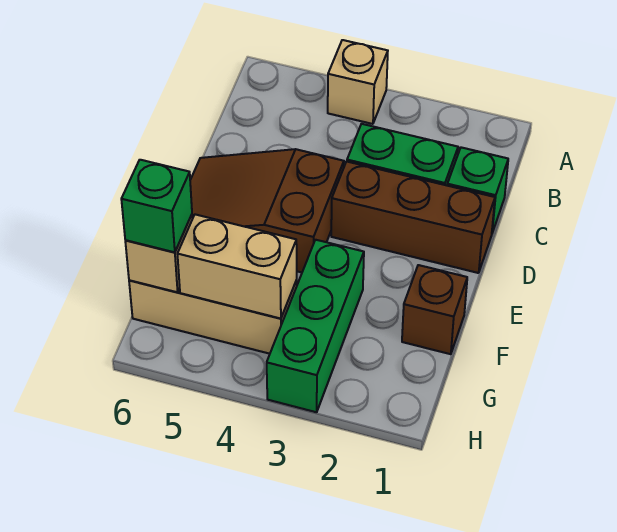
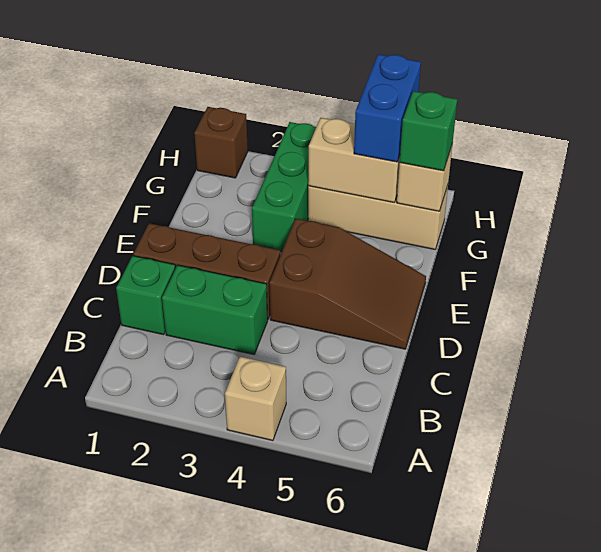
brown brick F1 level 1 -> brown brick H1 level 1
none -> blue brick G5:H5 level 3

